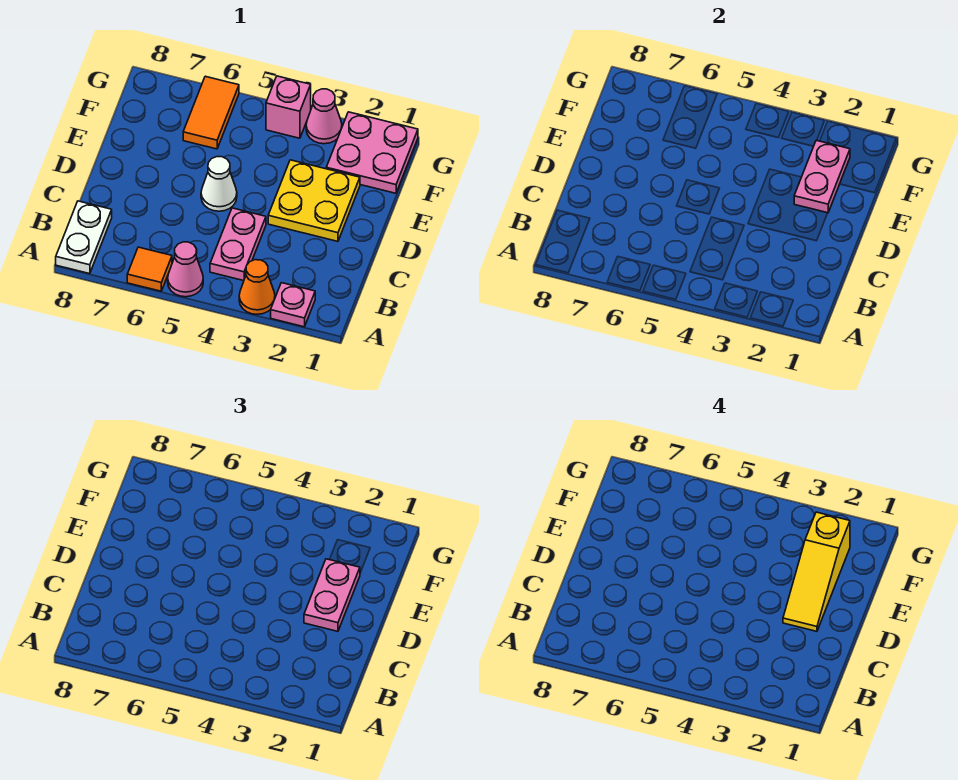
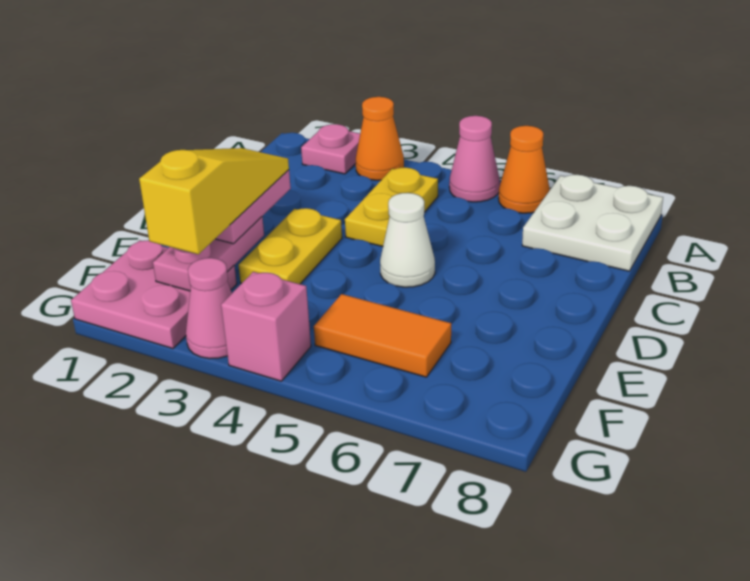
orange tile A6 level 1 -> orange cone A6 level 1
white plate A8:B8 level 1 -> white plate A7:B8 level 1
pink plate B4:C4 level 1 -> yellow plate B4:C4 level 1
yellow plate D2:E3 level 1 -> yellow plate D3:E3 level 1
orange tile F6:G6 level 1 -> orange tile F5:F6 level 1

